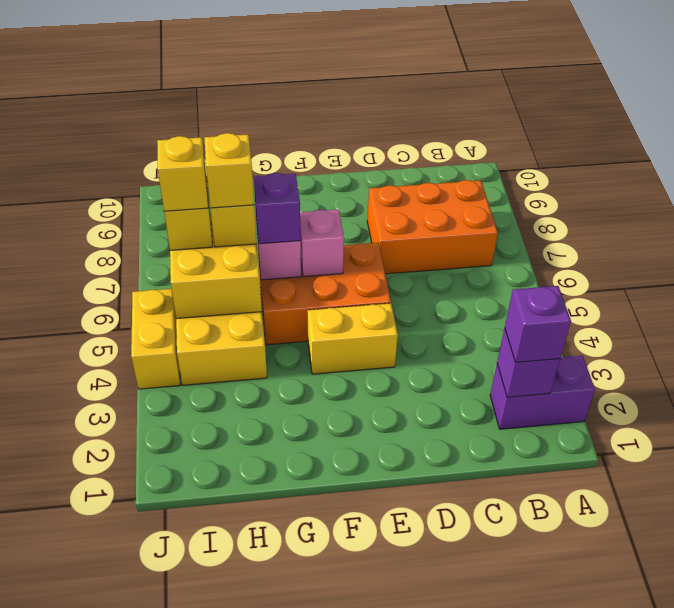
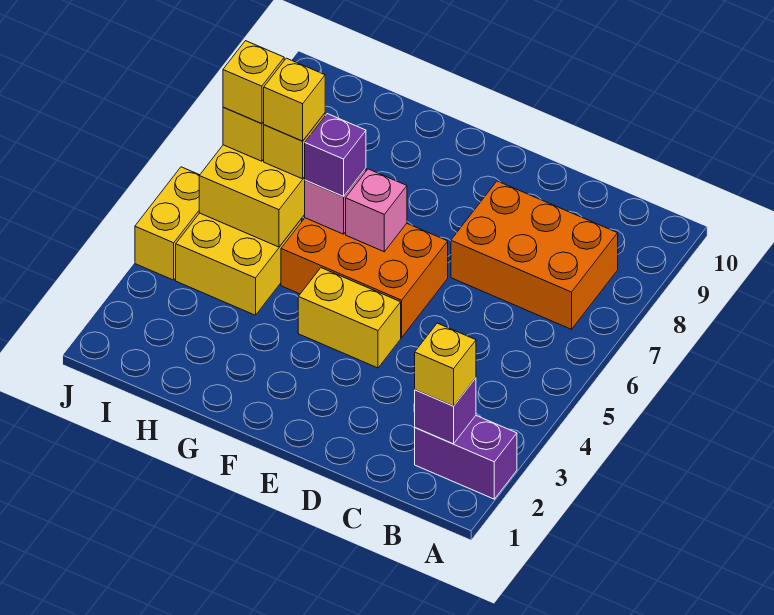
purple brick B2 level 3 -> yellow brick B2 level 3

